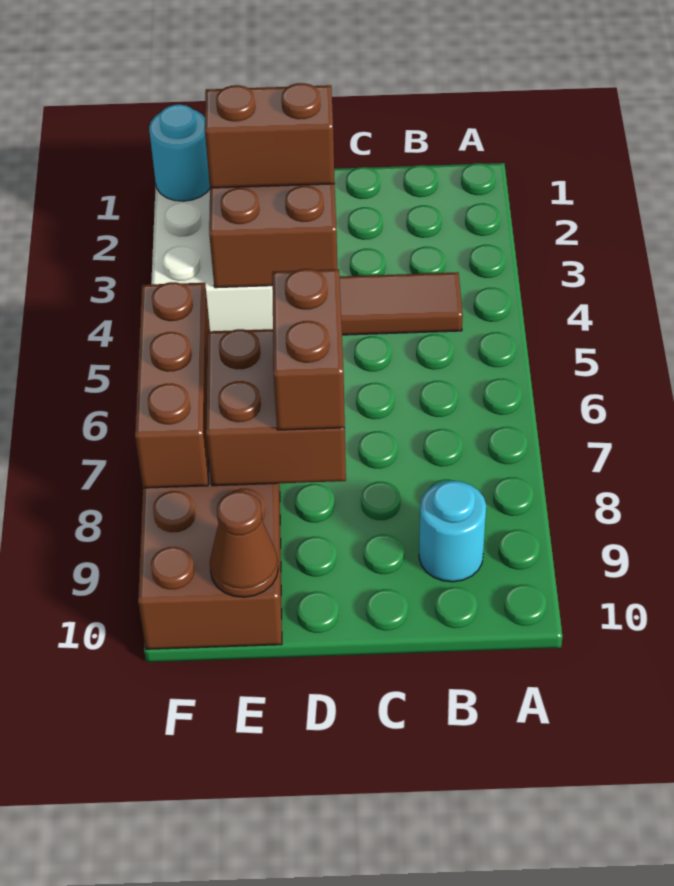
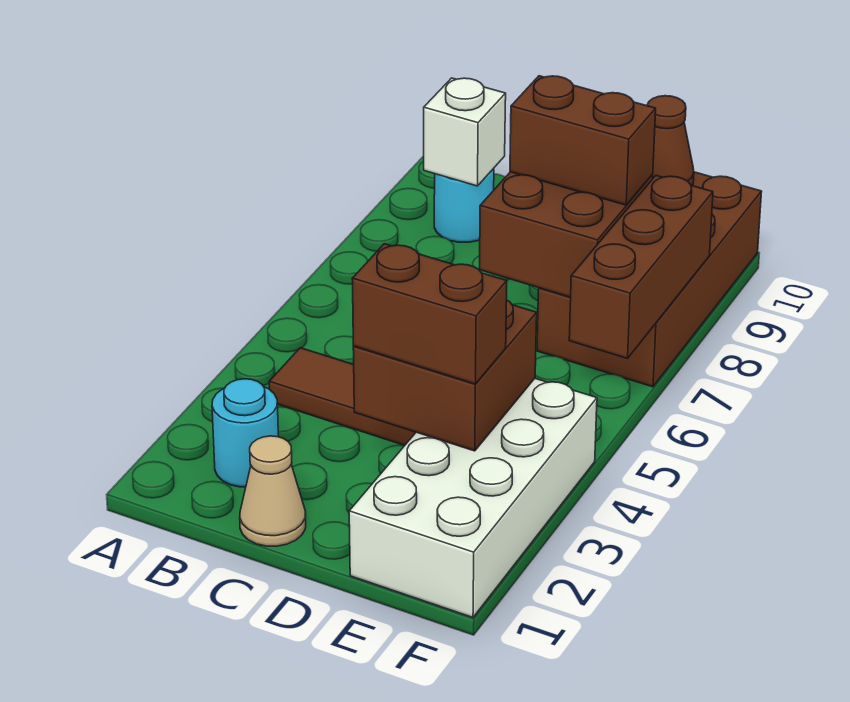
none -> white brick B9 level 2
none -> tan cone C1 level 1
brown brick D7:D8 level 3 -> brown brick D8:E8 level 3
cyan round brick F2 level 2 -> cyan round brick B2 level 1

